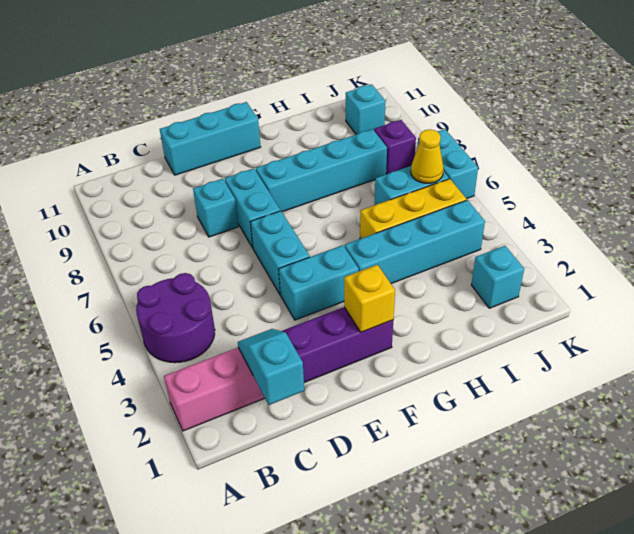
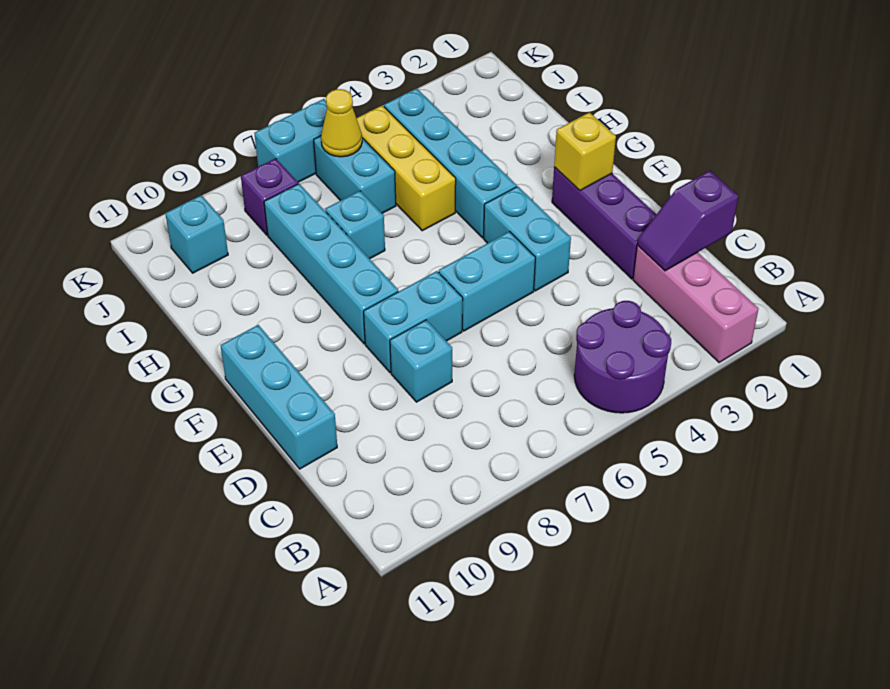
cyan slope C1:C2 level 2 top 1 -> purple slope C1:C2 level 2 top 1
cyan brick J2 level 1 -> cyan brick H7 level 1

